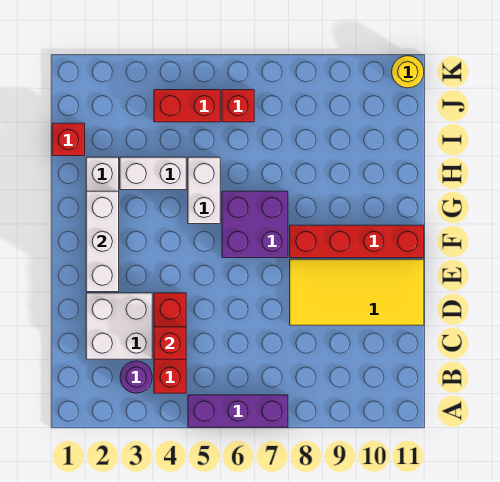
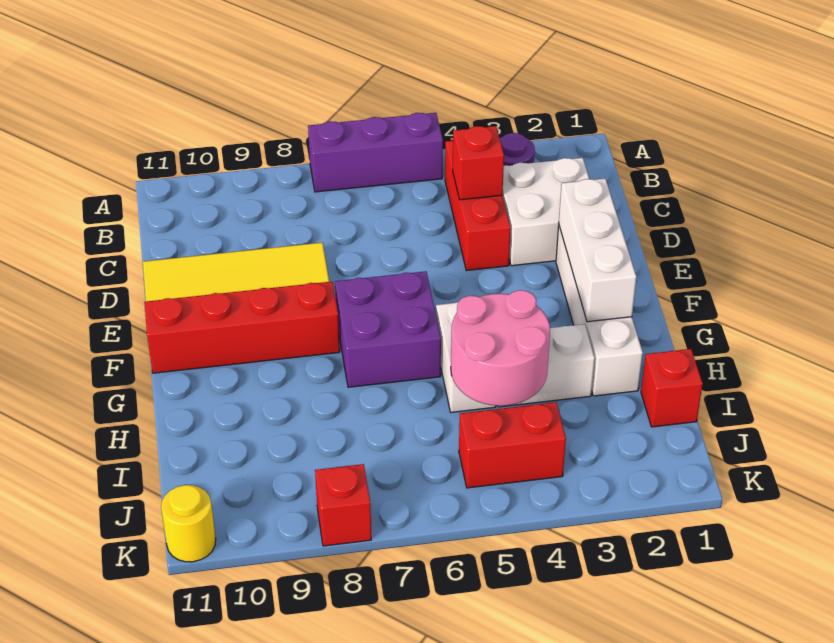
none -> pink round brick H4:I5 level 2
red brick J6 level 1 -> red brick K8 level 1

